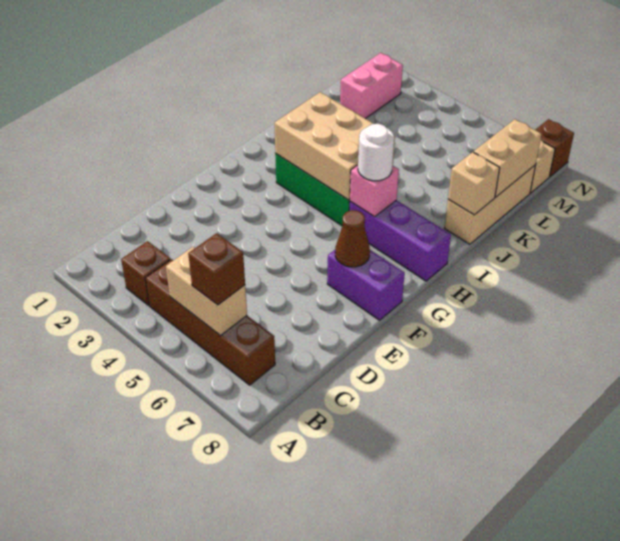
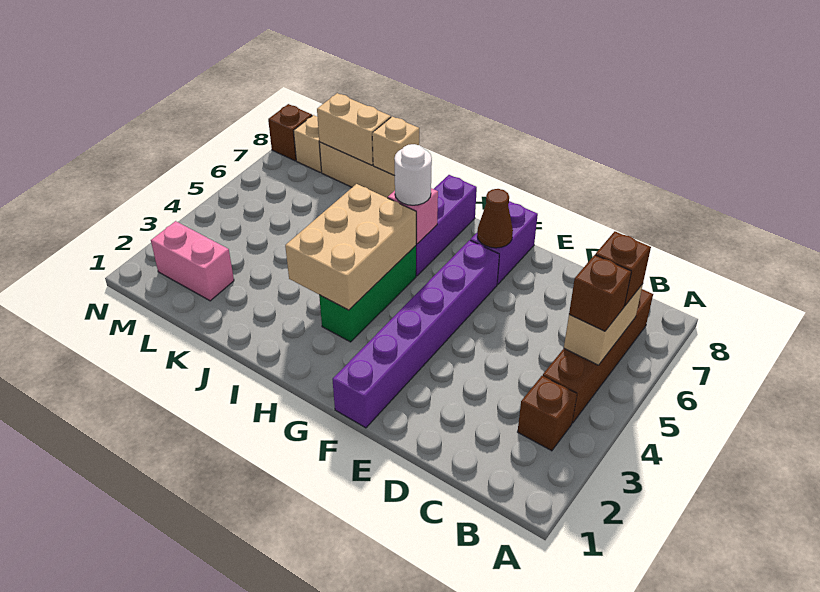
none -> brown brick B5 level 3
none -> purple brick F1:F6 level 1

